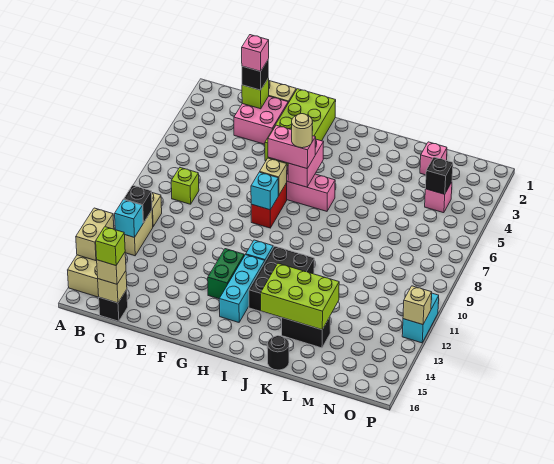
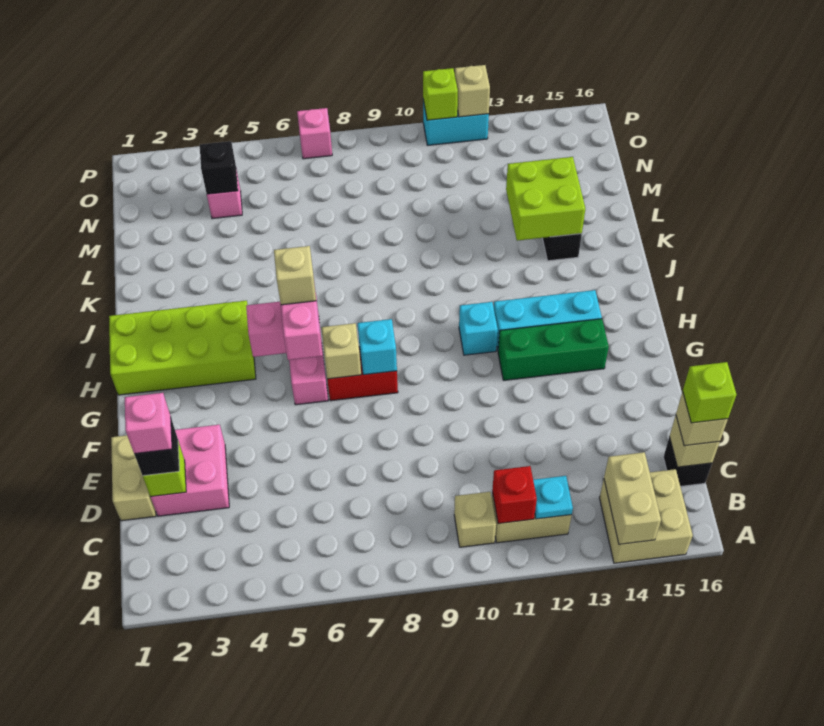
tan brick A13:A14 level 2 -> tan brick A14:B14 level 2
black brick B11 level 2 -> red brick B11 level 2
cyan brick B12 level 2 -> cyan plate B12 level 2
lime brick C8 level 1 -> lime brick P11 level 2
lime brick F1:G4 level 1 -> lime brick H1:I4 level 1
green brick G12:G13 level 1 -> green brick G12:G14 level 1
tan round brick H6 level 4 -> tan brick H6 level 4
black brick I11:J13 level 1 -> none
lime brick J13:L14 level 2 -> lime brick K13:L14 level 2
black round brick K16 level 1 -> none
pink brick M2 level 1 -> pink brick P7 level 1

